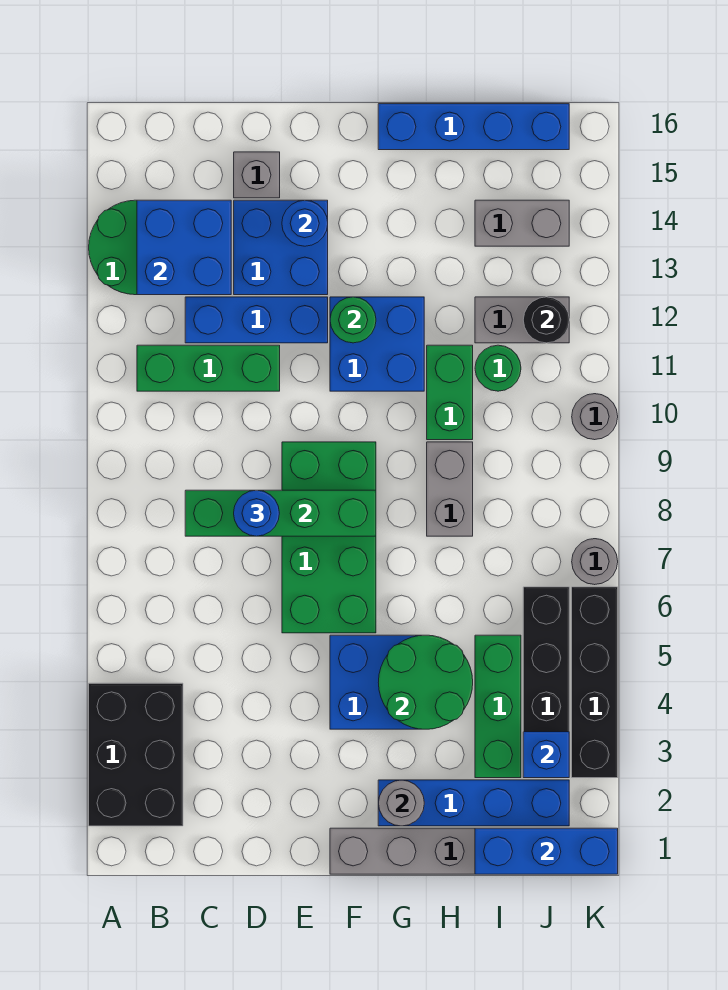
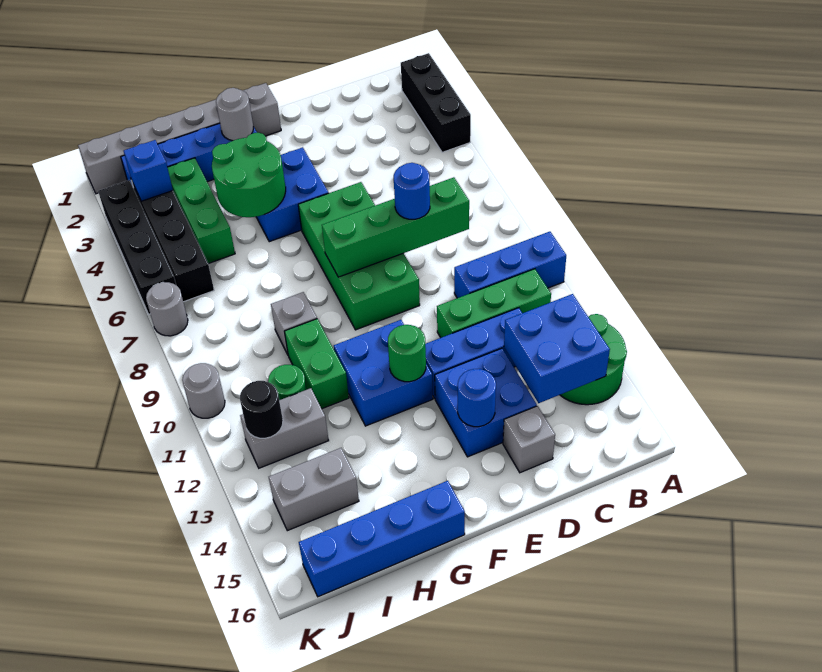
black brick A2:B4 level 1 -> black brick A2:A4 level 1
grey brick H8:H9 level 1 -> grey brick H9 level 1
blue brick I1:K1 level 2 -> blue brick A10:C10 level 1

